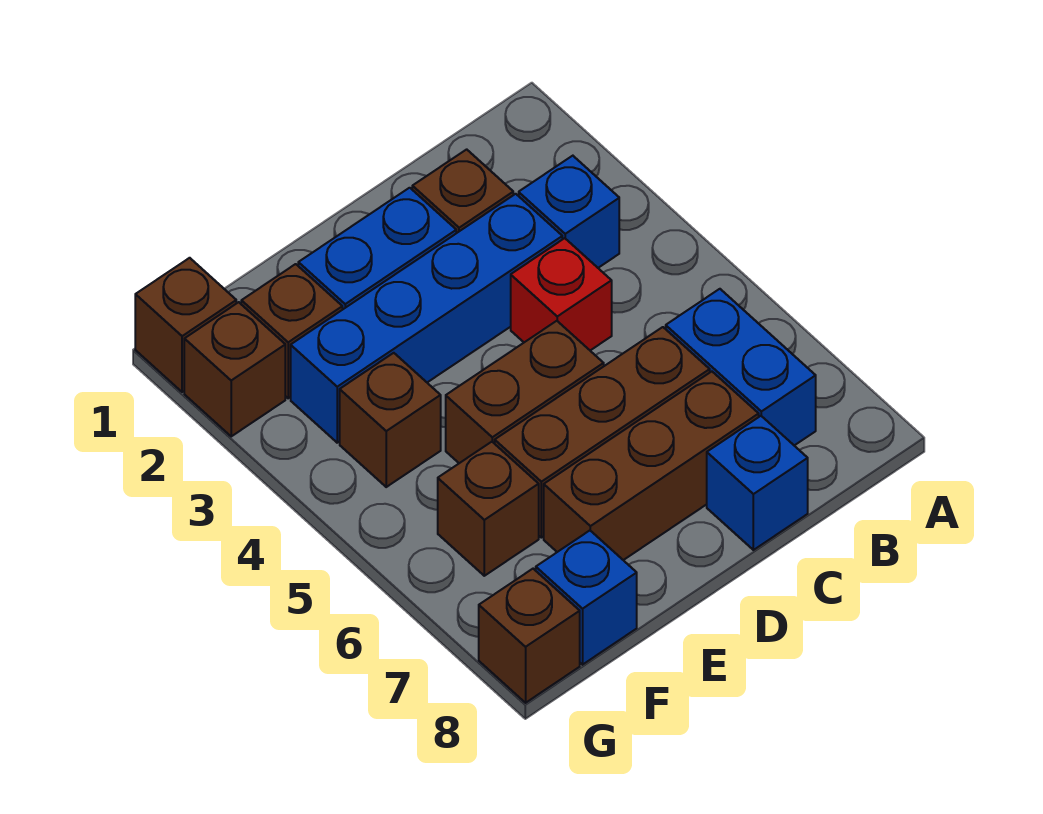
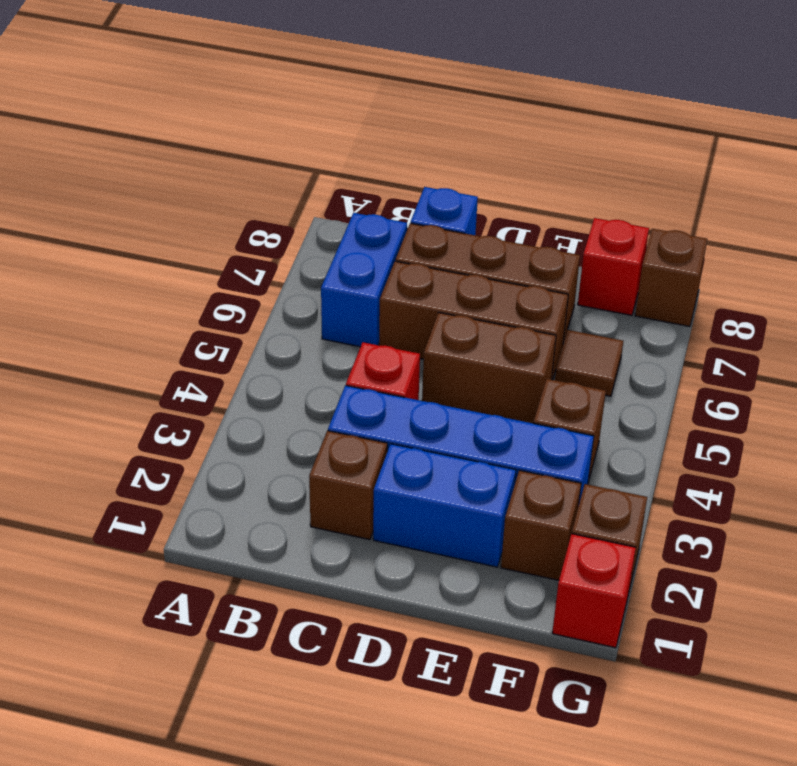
blue brick B3 level 1 -> none
brown brick F6 level 1 -> brown tile F6 level 1
blue brick F8 level 1 -> red brick F8 level 1
brown brick G1 level 1 -> red brick G1 level 1

